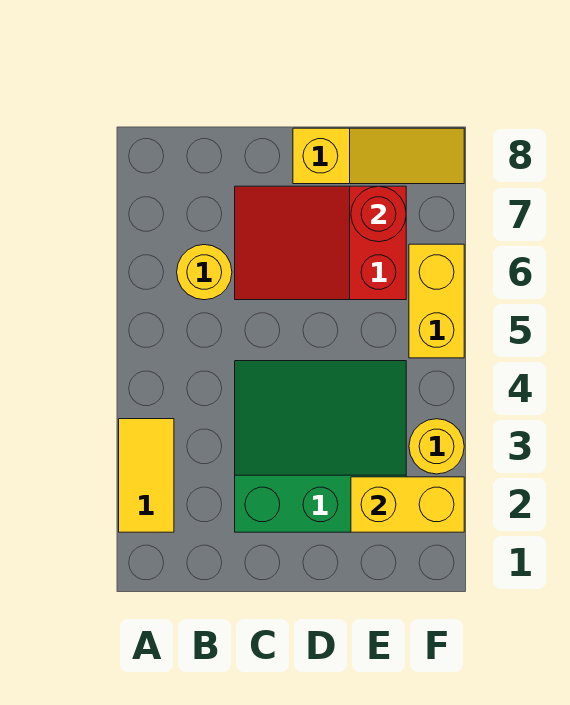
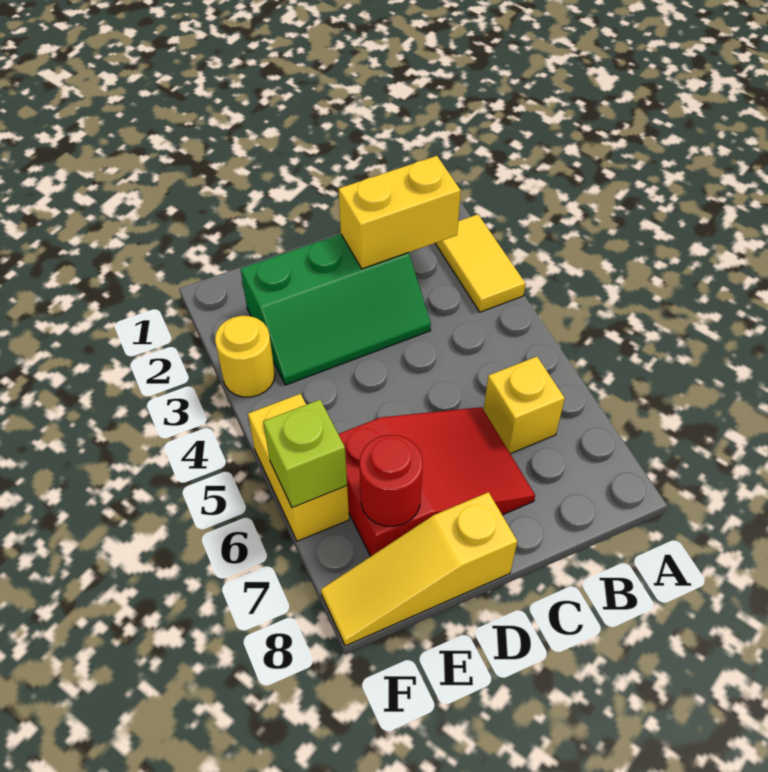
yellow round brick B6 level 1 -> yellow brick B6 level 1
green slope C2:E4 level 1 top 2 -> green slope C2:E3 level 1 top 2
yellow brick E2:F2 level 2 -> yellow brick B2:C2 level 2
none -> lime brick F6 level 2

